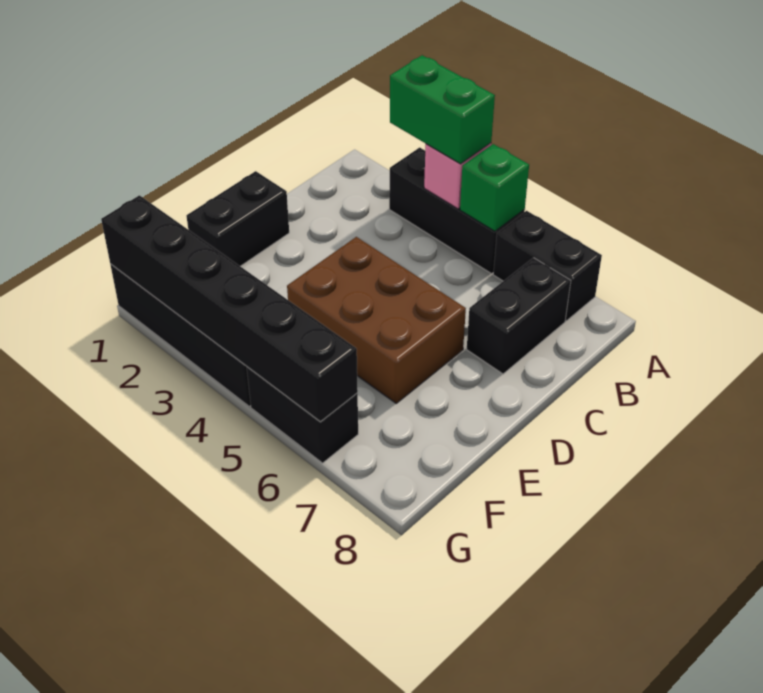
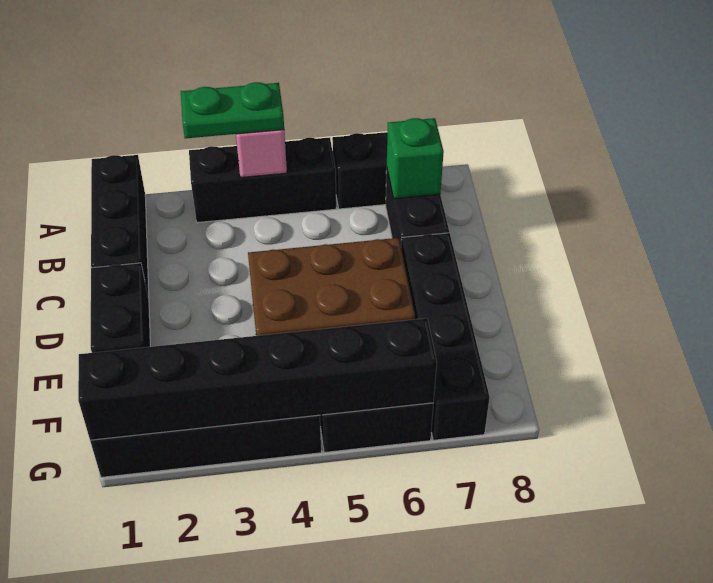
none -> black brick A1:C1 level 1
green brick A3:A4 level 3 -> green plate A3:A4 level 3
green brick A5 level 2 -> green brick B7 level 2
none -> black brick D7:G7 level 1

